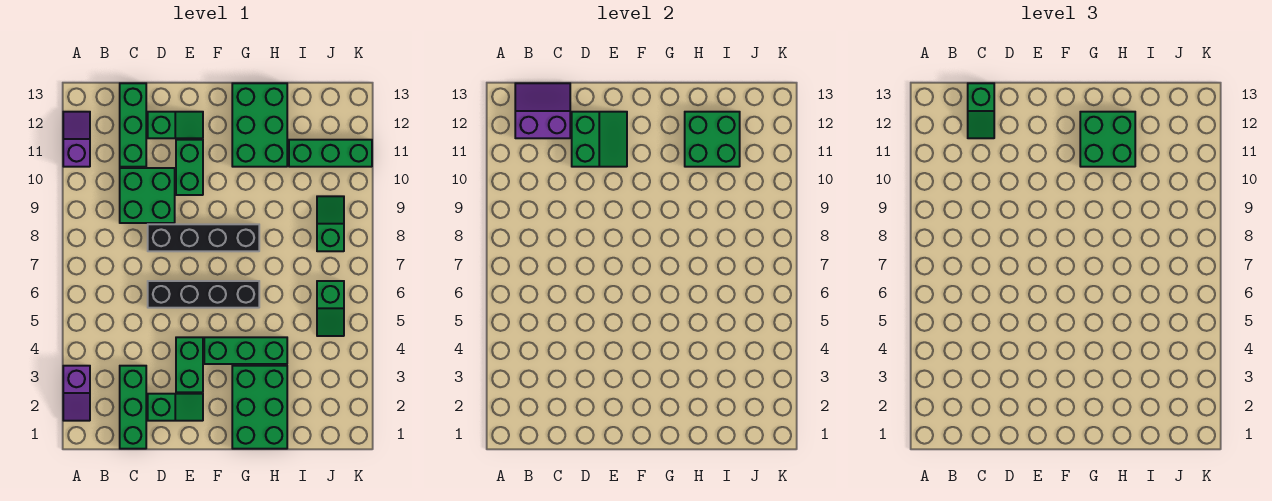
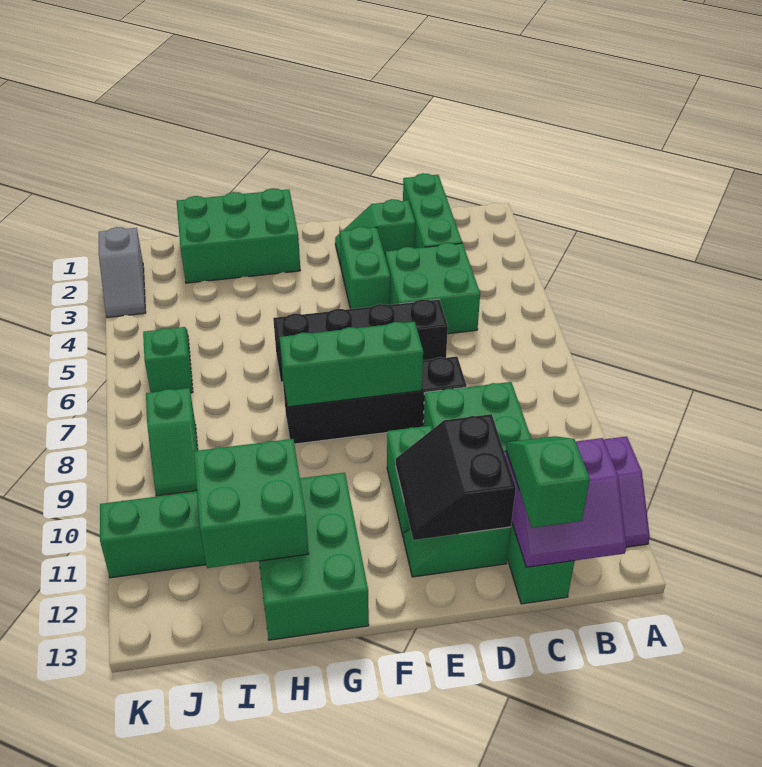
purple slope A2:A3 level 1 top 3 -> none
green slope D11:E12 level 2 top D -> black slope D11:E12 level 2 top D
green brick F4:H4 level 1 -> green brick E8:G8 level 2
green brick G1:H3 level 1 -> green brick G1:I2 level 1
green brick G11:H12 level 3 -> green brick C4:D5 level 1
none -> grey slope K2:K3 level 1 top 2

